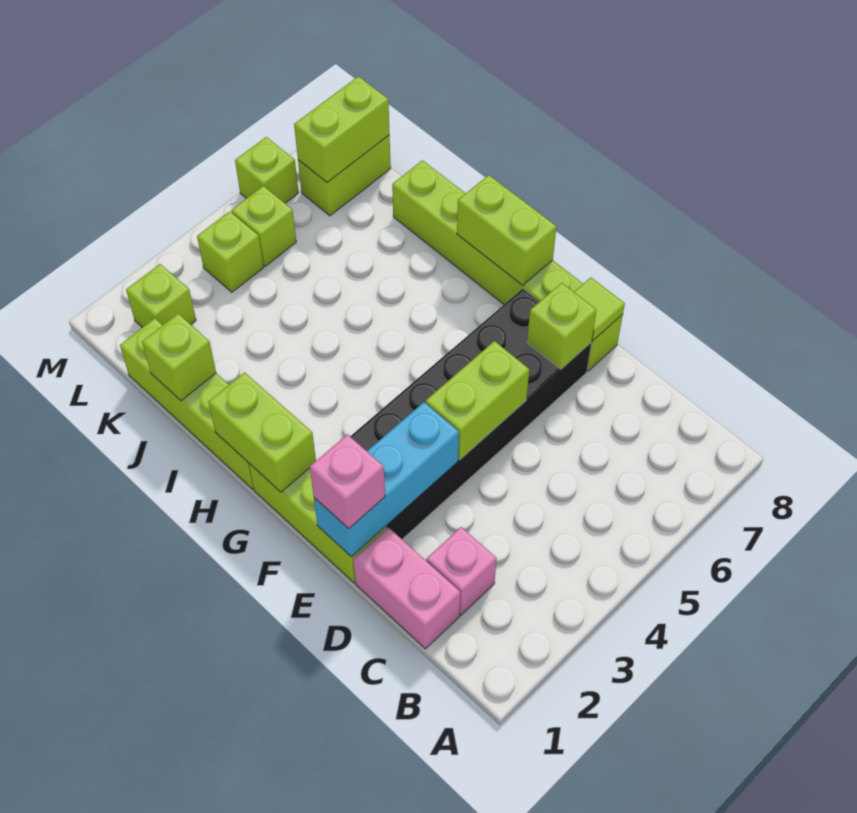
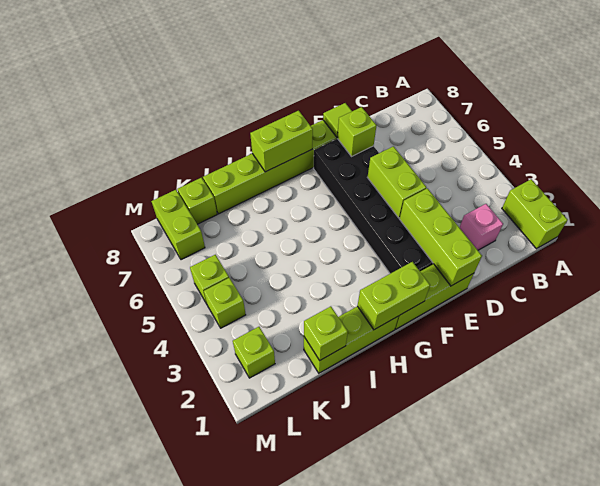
pink brick C1:D1 level 1 -> none
cyan brick E1:E3 level 2 -> lime brick E1:E3 level 2
pink brick E1 level 3 -> none
lime brick H1:K1 level 1 -> lime brick H1:J1 level 1
lime brick L7:L8 level 2 -> lime brick A1:A2 level 1
lime brick M6 level 1 -> lime brick K8 level 1

